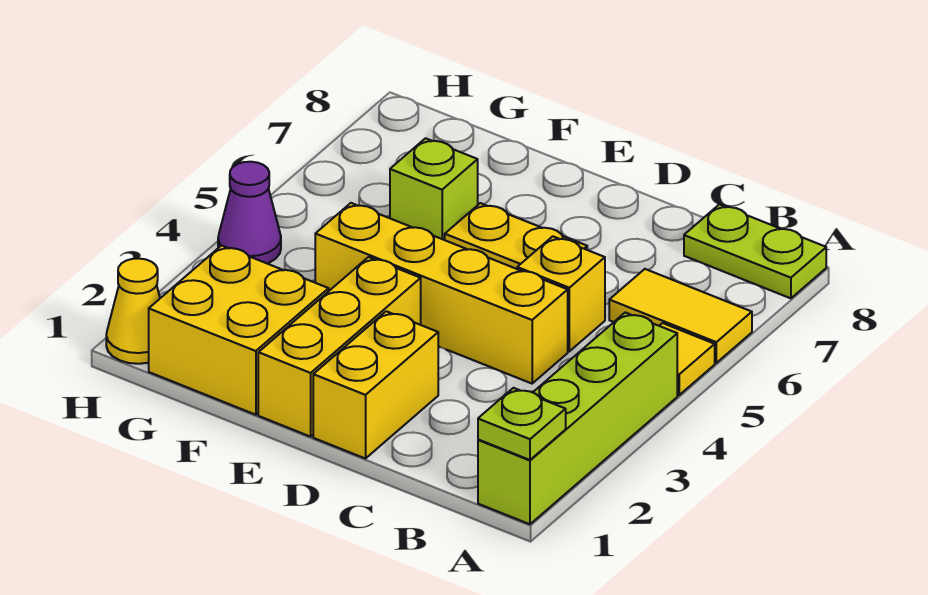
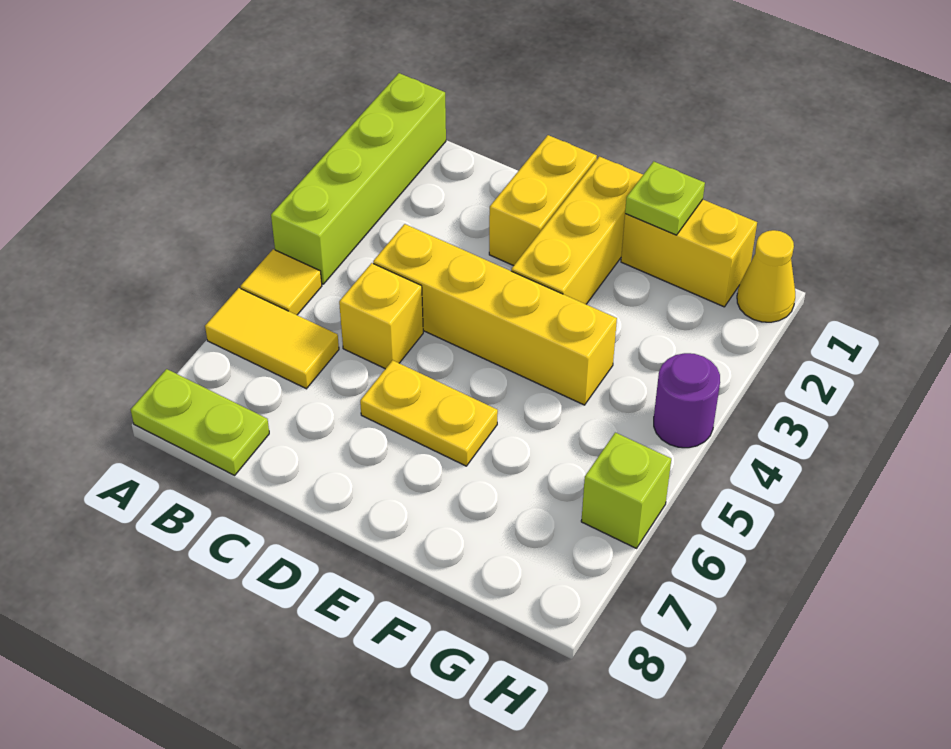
lime plate A1 level 2 -> lime plate F1 level 2
yellow brick F1:G2 level 1 -> yellow brick F1:G1 level 1
lime brick F6 level 1 -> lime brick H6 level 1
purple cone H4 level 1 -> purple round brick H4 level 1

